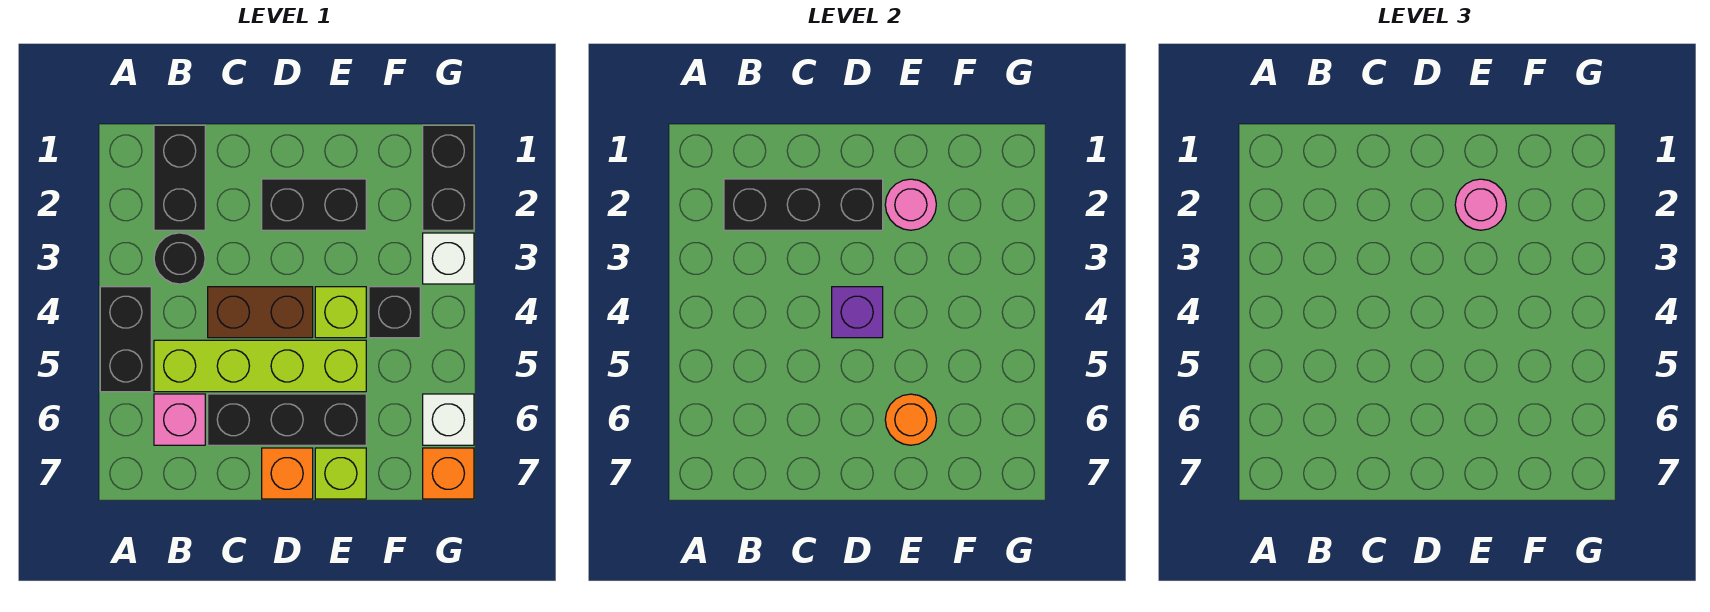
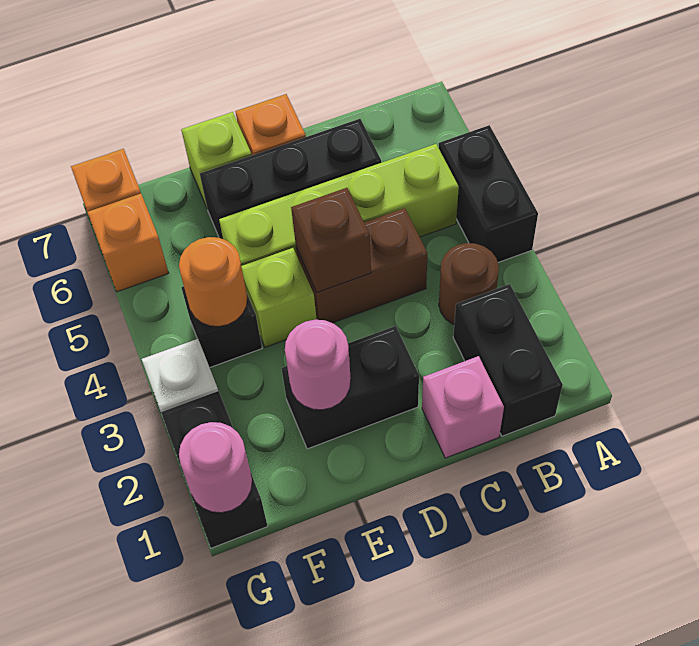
black brick B2:D2 level 2 -> none
black round brick B3 level 1 -> brown round brick B3 level 1
pink brick B6 level 1 -> pink brick C1 level 1
purple brick D4 level 2 -> brown brick D4 level 2
pink round brick E2 level 3 -> pink round brick G1 level 2
orange round brick E6 level 2 -> orange round brick F4 level 2
white brick G6 level 1 -> orange brick G6 level 1

